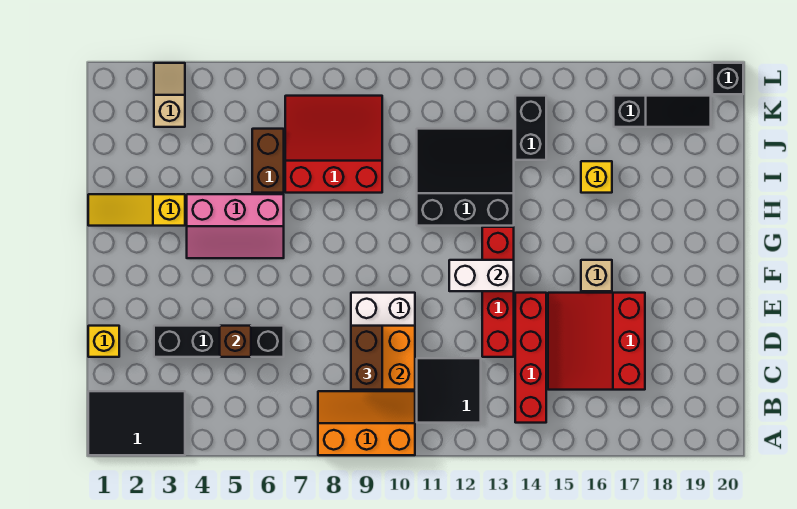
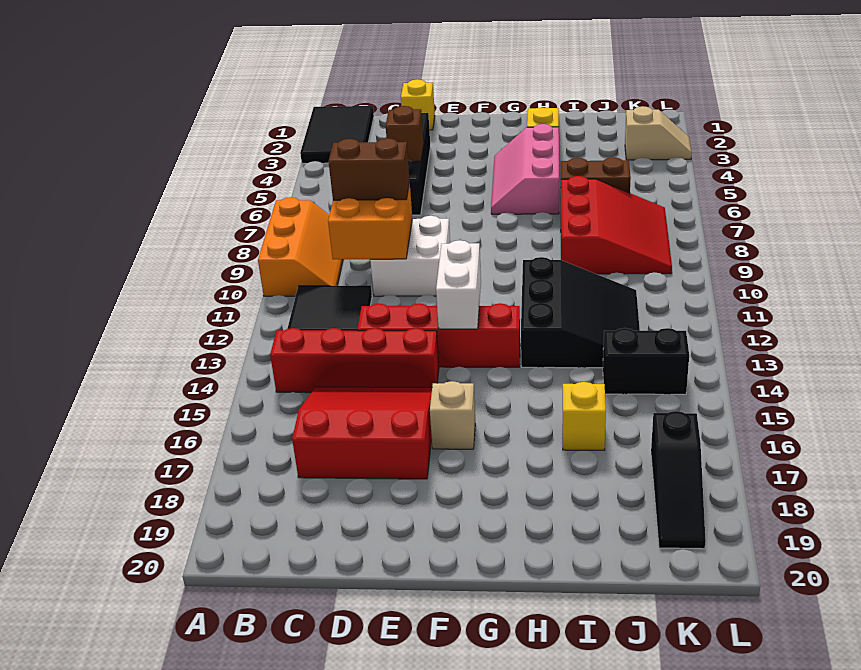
black brick L20 level 1 -> none

